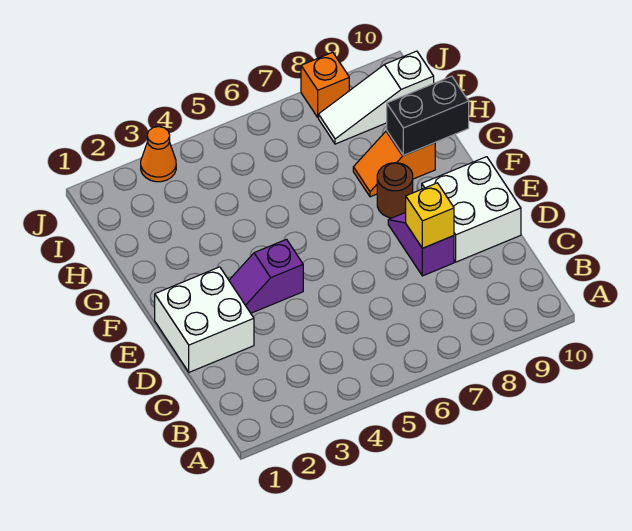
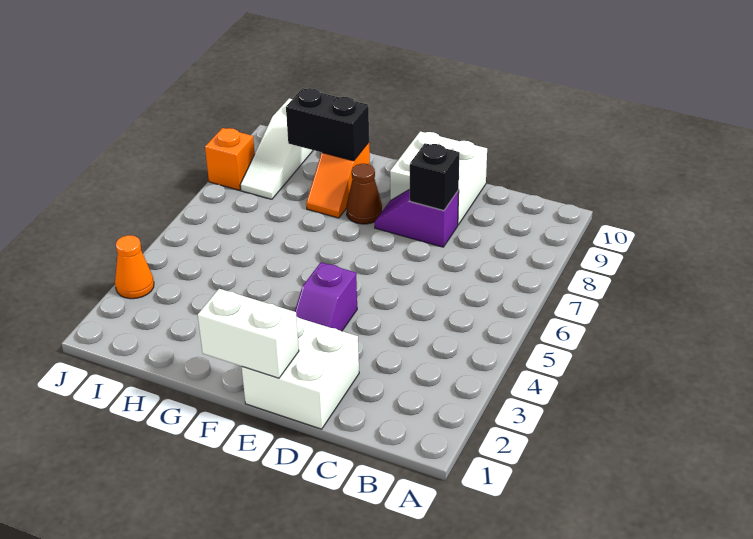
yellow brick D8 level 2 -> black brick D8 level 2
none -> white brick E1:F1 level 2
brown round brick F8 level 1 -> brown cone F8 level 1
black brick G9:G10 level 2 -> black brick G9:H9 level 2

